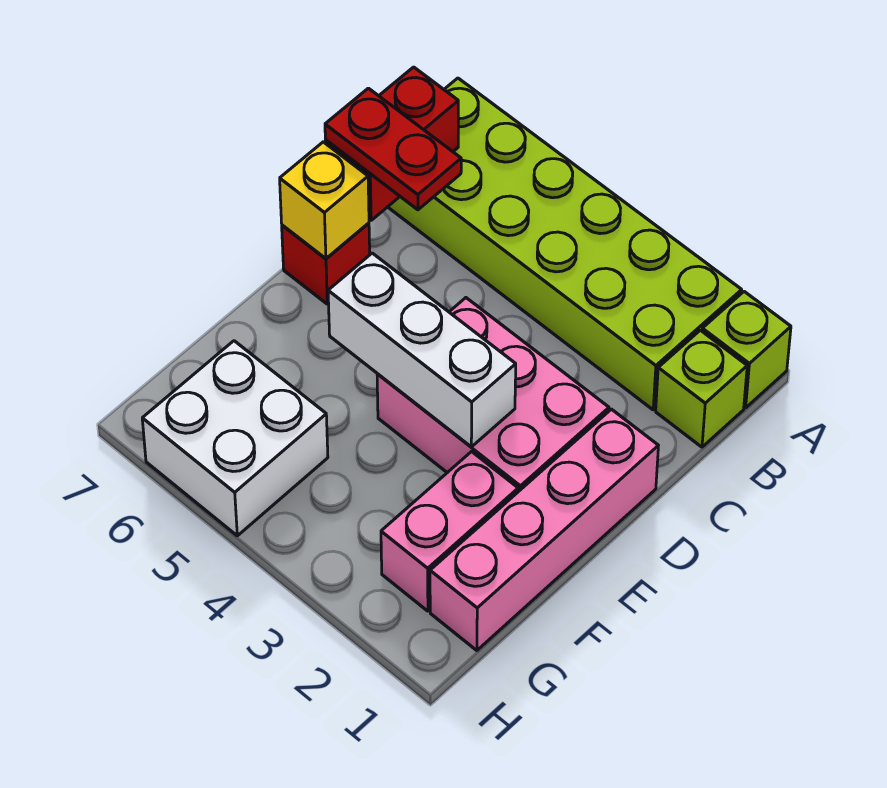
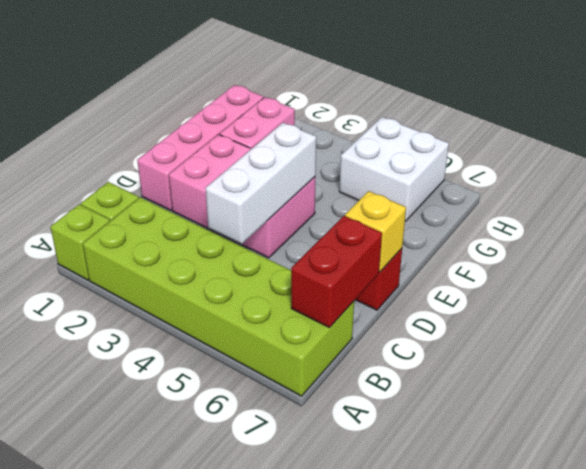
red plate C6:C7 level 3 -> none
white brick E3:E5 level 2 -> white brick C4:E4 level 2

